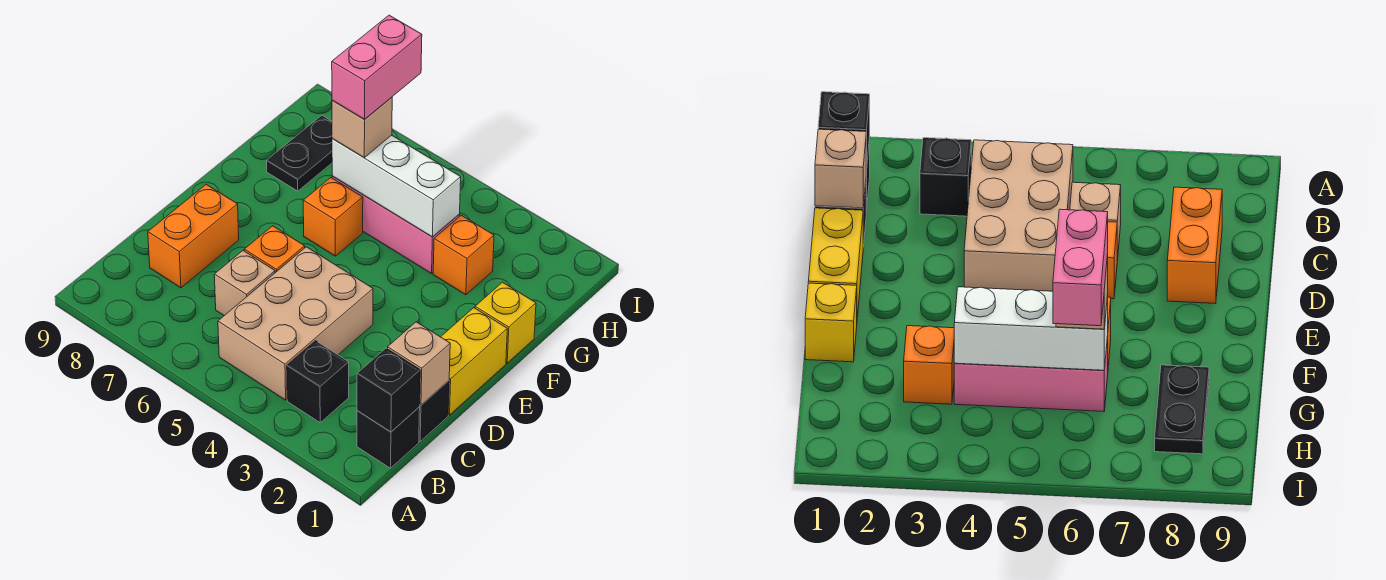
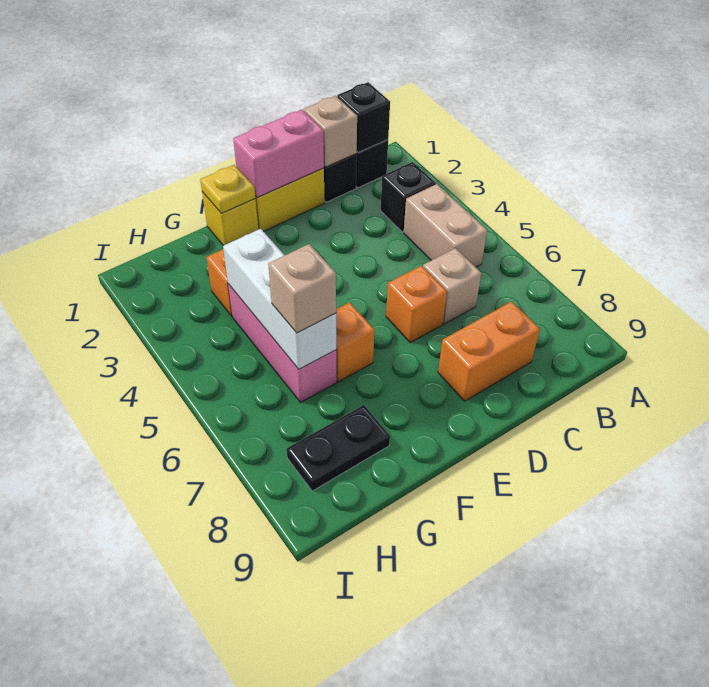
tan brick B4:D5 level 1 -> tan brick B4:B5 level 1
none -> yellow plate F1 level 2
pink brick G6:H6 level 4 -> pink brick D1:E1 level 2

